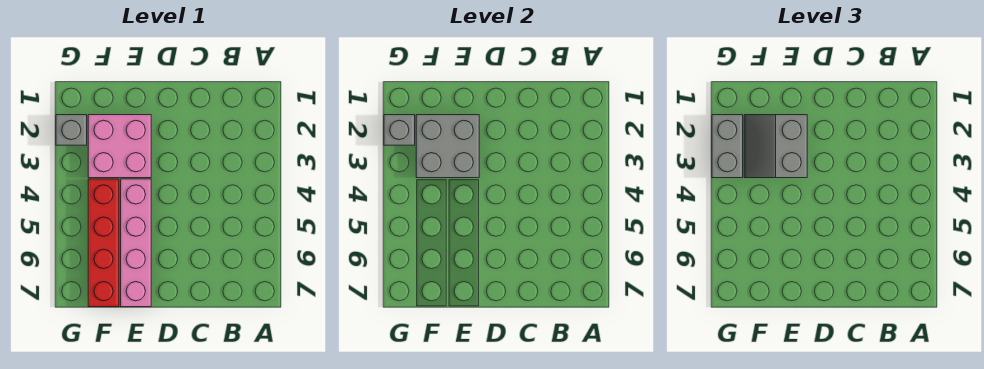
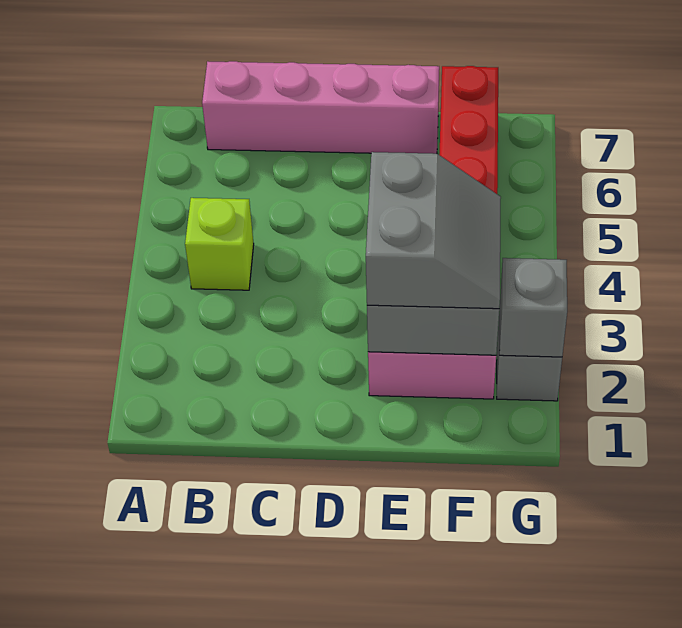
none -> lime brick B4 level 1
pink brick E4:E7 level 1 -> pink brick B7:E7 level 1
grey brick G2:G3 level 3 -> none

